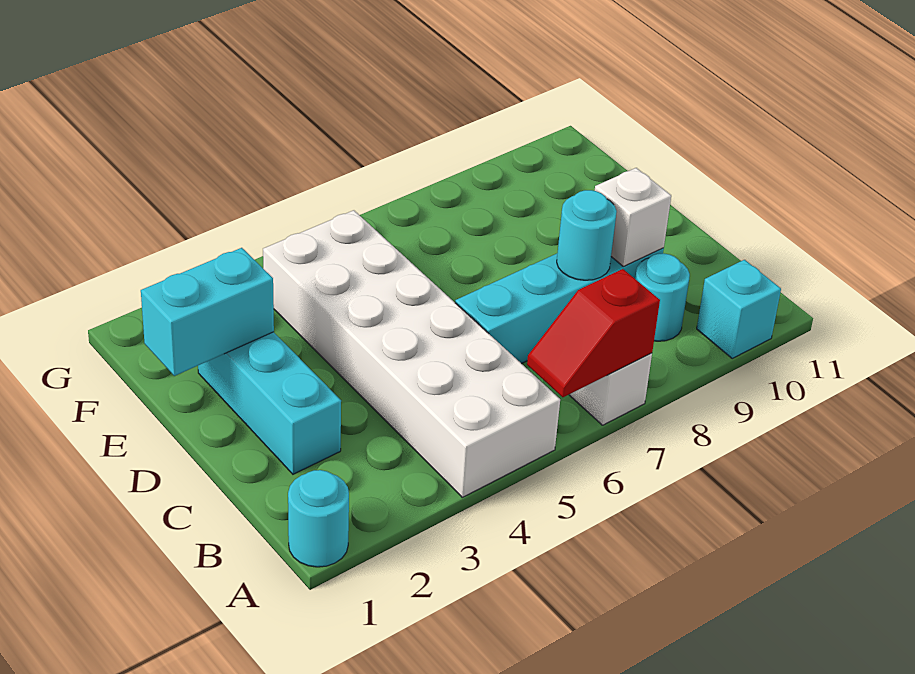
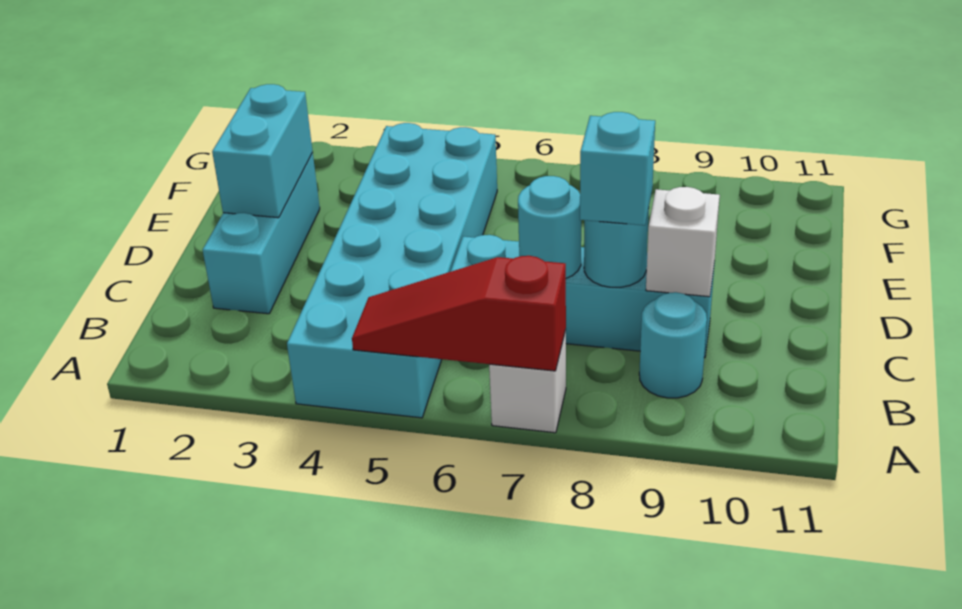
cyan round brick A1 level 1 -> cyan round brick C7 level 2
white brick A4:F5 level 1 -> cyan brick A4:F5 level 1
red slope A6:A7 level 2 top 7 -> red slope A5:A7 level 2 top 7
cyan brick A10 level 1 -> cyan brick C8 level 3
cyan brick E1:E2 level 2 -> cyan brick D2:E2 level 2

